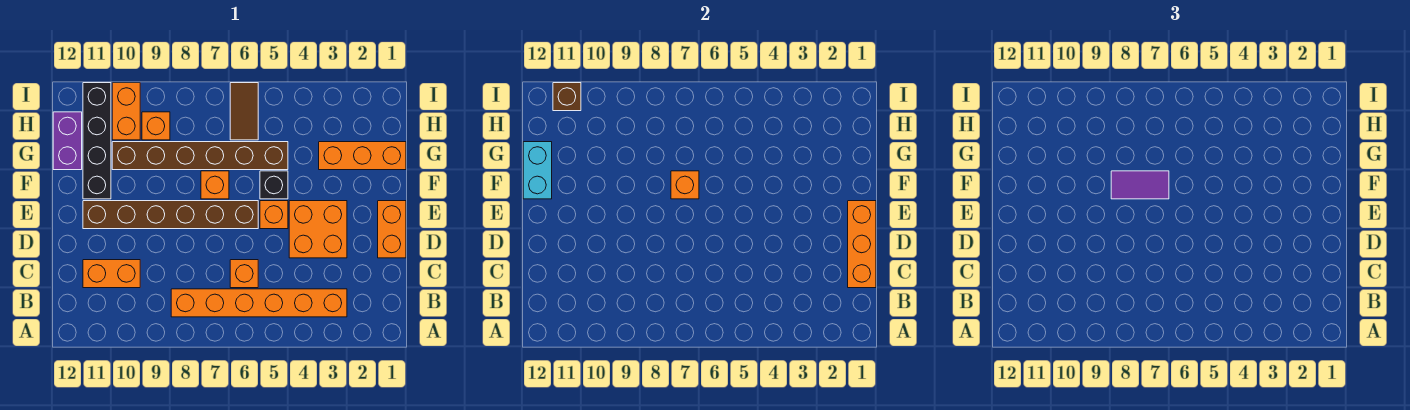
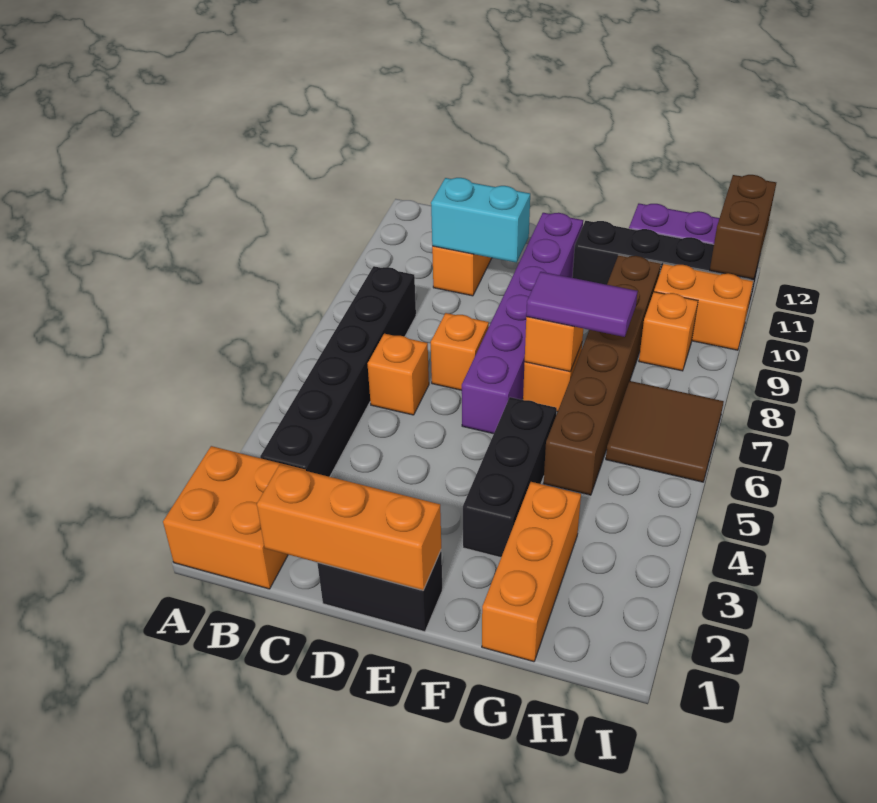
orange brick B3:B8 level 1 -> black brick B3:B8 level 1
orange brick D1:E1 level 1 -> black brick D1:E1 level 1
orange brick D3:E4 level 1 -> orange brick A1:B2 level 1
orange brick E5 level 1 -> orange brick D7 level 1
brown brick E6:E11 level 1 -> purple brick E6:E11 level 1
black brick F5 level 1 -> black brick F3:F5 level 1
purple tile F7:F8 level 3 -> purple tile F7:G7 level 3
cyan brick F12:G12 level 2 -> cyan brick C10:D10 level 2
brown tile H6:I6 level 1 -> brown tile H6:I7 level 1
brown brick I11 level 2 -> brown brick I11:I12 level 2

